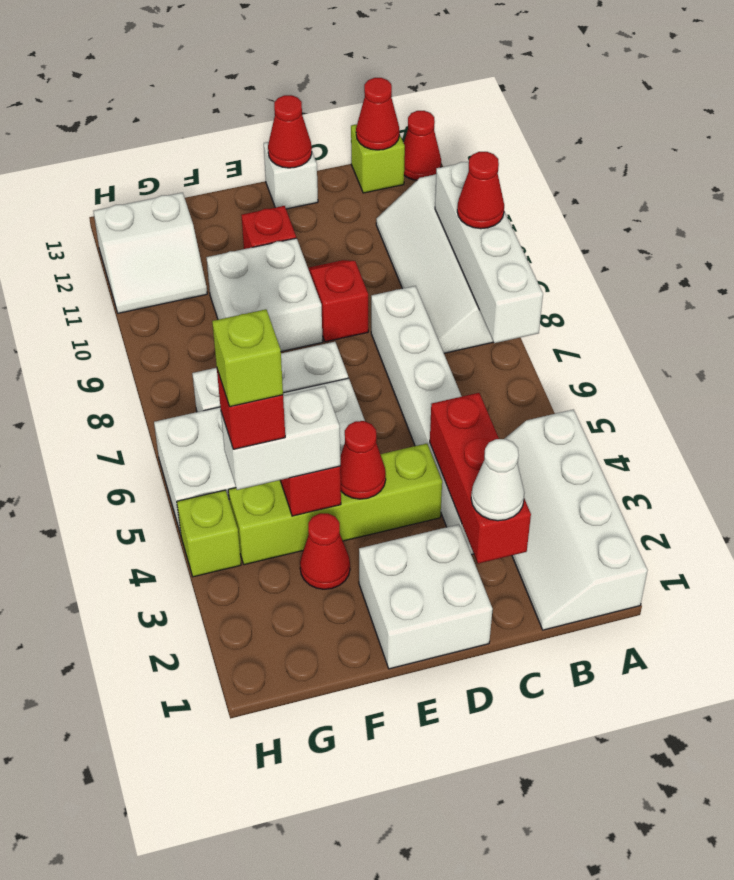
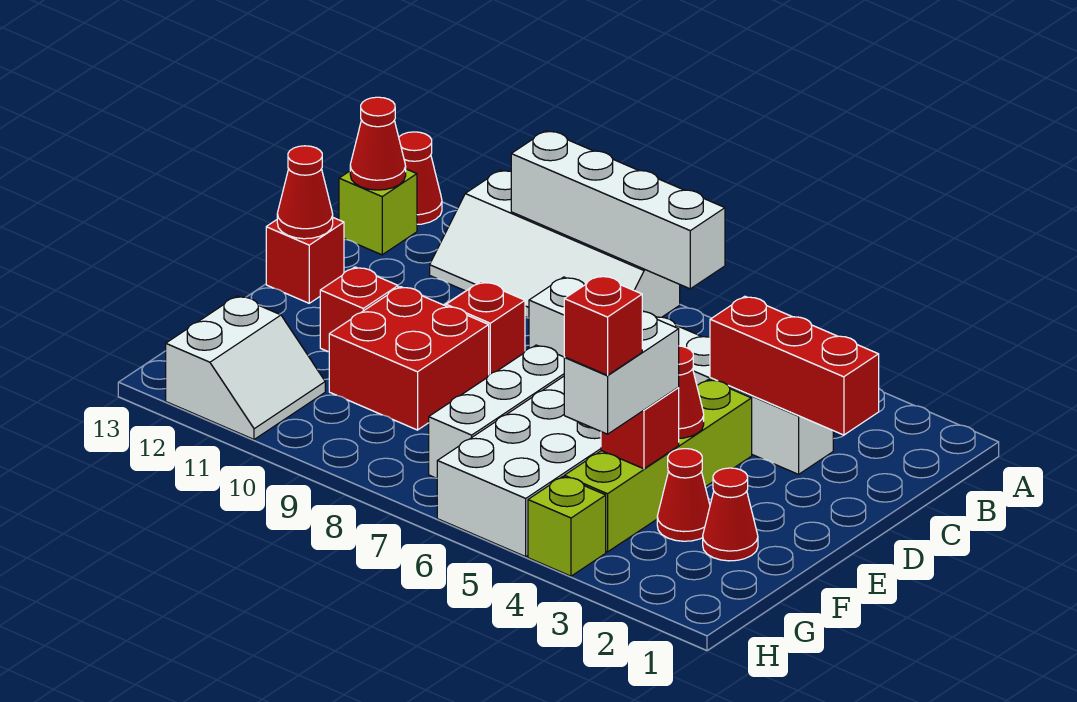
white slope A1:B4 level 1 top A -> none
red cone A9 level 3 -> red cone F2 level 1
white cone C2 level 3 -> none
white brick D1:E2 level 1 -> none
white brick D13 level 1 -> red brick D13 level 1
white brick E9:F10 level 1 -> red brick E9:F10 level 1
lime brick G4 level 5 -> none

